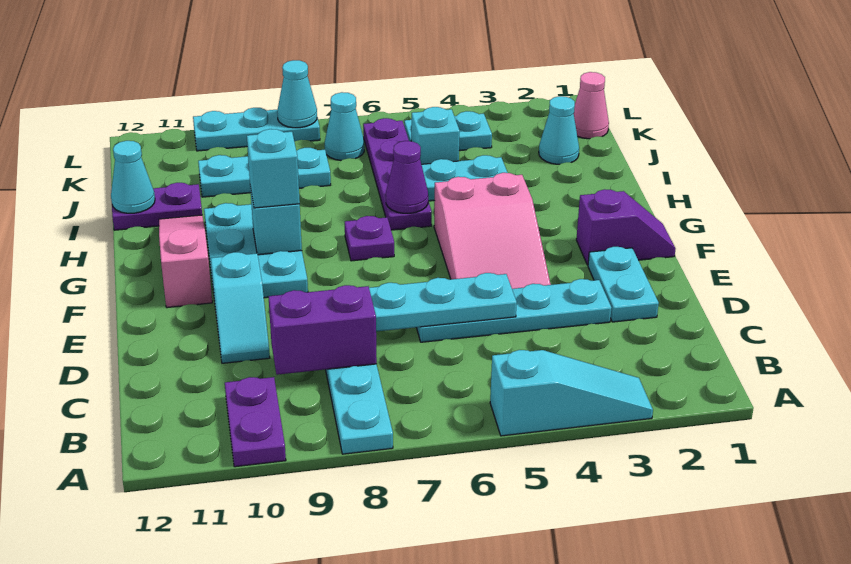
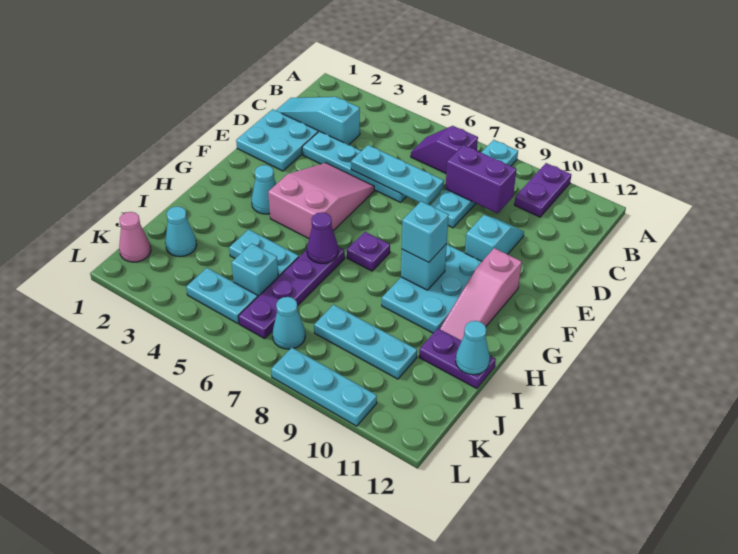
cyan slope A3:A5 level 1 top 5 -> cyan slope C1:C3 level 1 top 3
cyan plate D2:E2 level 1 -> cyan plate D1:E2 level 1
purple slope F1:F2 level 1 top 2 -> purple slope B6:B7 level 1 top 7
cyan cone L8 level 2 -> cyan cone G3 level 1

